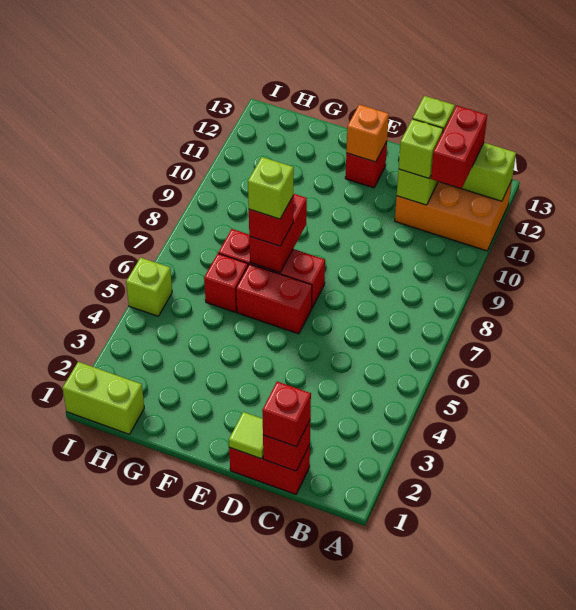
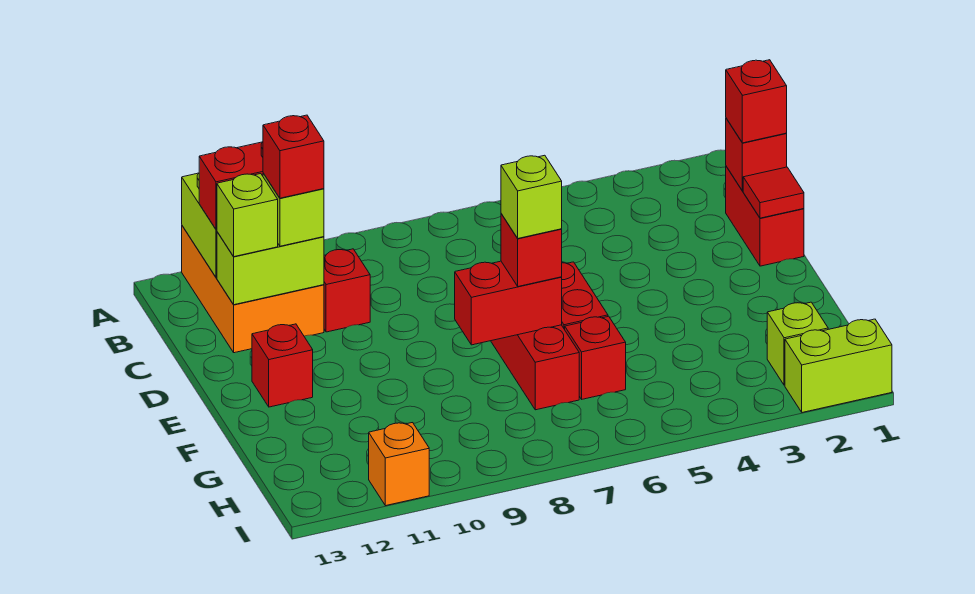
none -> red brick C10 level 1
none -> red brick C11 level 4
lime tile D1 level 2 -> red tile D1 level 2
orange brick E12 level 2 -> orange brick I11 level 1
lime brick H1:I1 level 1 -> lime brick I1:I2 level 1
lime brick I5 level 1 -> lime brick H2 level 1

